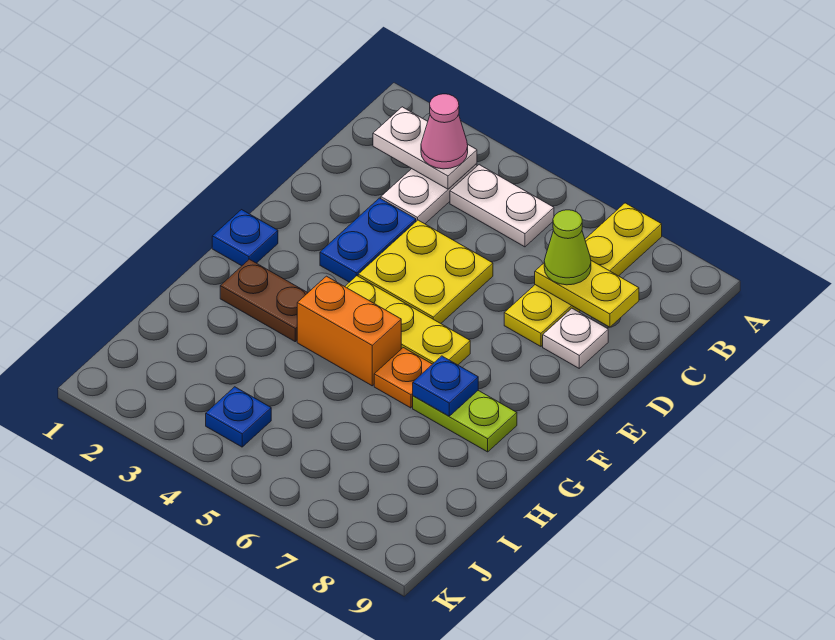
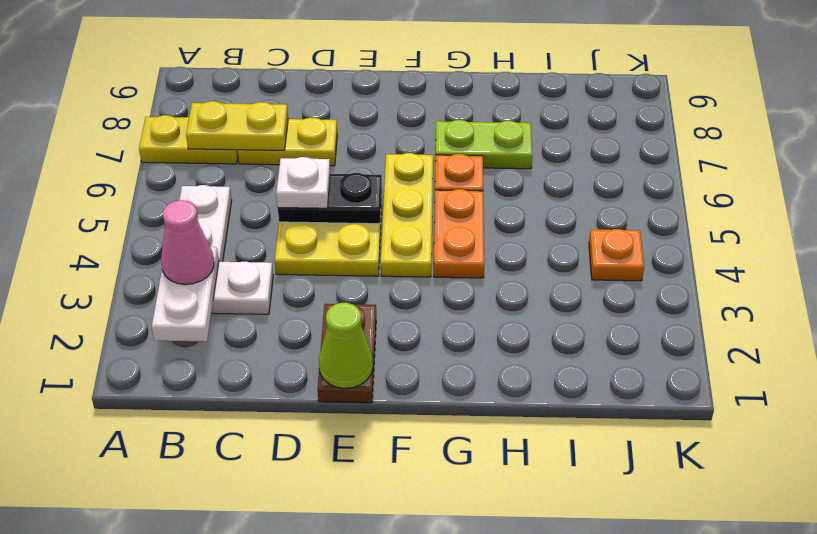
yellow plate C7:C8 level 2 -> yellow plate B7:C7 level 2
lime cone C7 level 3 -> lime cone E1 level 2
blue plate D3:E3 level 1 -> none
none -> black plate D5:E5 level 2
white plate D8 level 1 -> white plate D5 level 3
blue plate F1 level 1 -> none
brown plate G2:G3 level 1 -> brown plate E1:E2 level 1
orange brick G4:G5 level 1 -> orange plate G4:G5 level 1
lime plate G7:G8 level 1 -> lime plate G7:H7 level 1
blue plate G7 level 2 -> none
blue plate J4 level 1 -> orange plate J4 level 1

